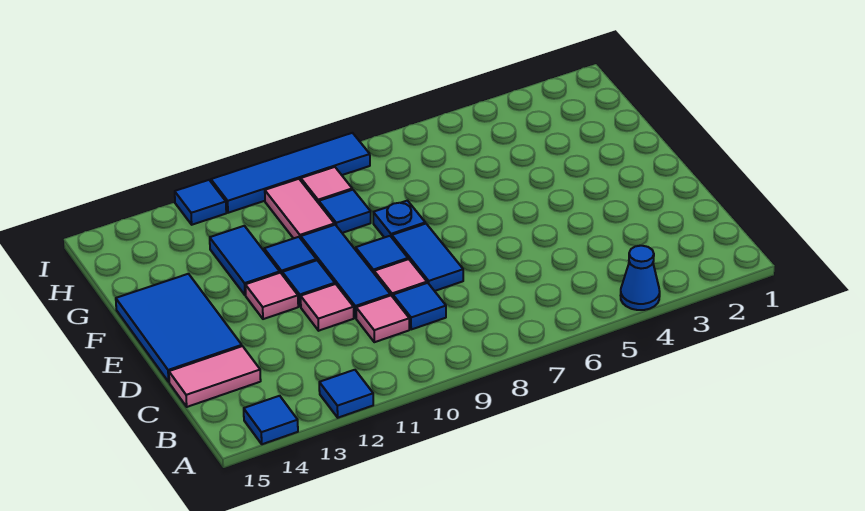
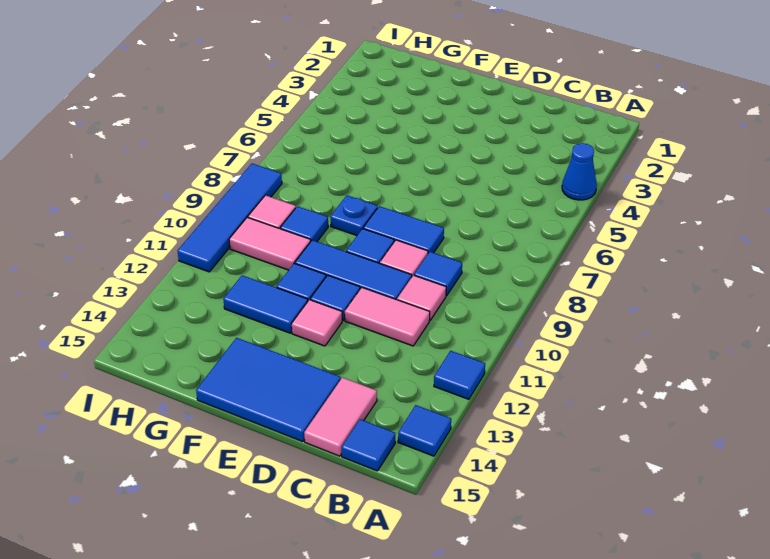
pink tile D11 level 1 -> pink tile C11:D11 level 1
blue tile I12 level 1 -> blue tile B15 level 1

